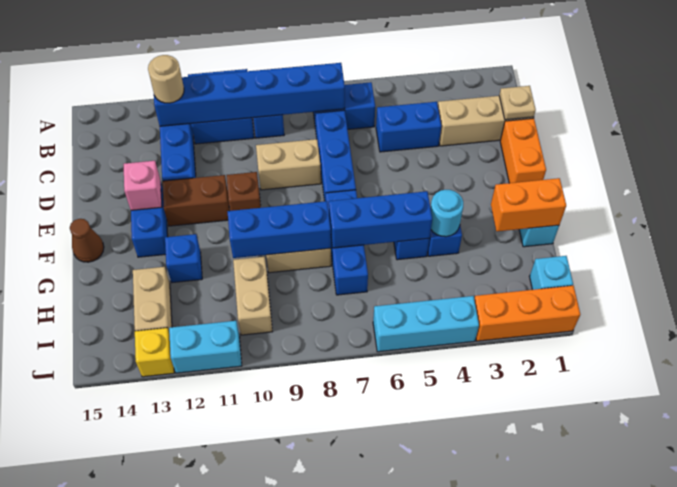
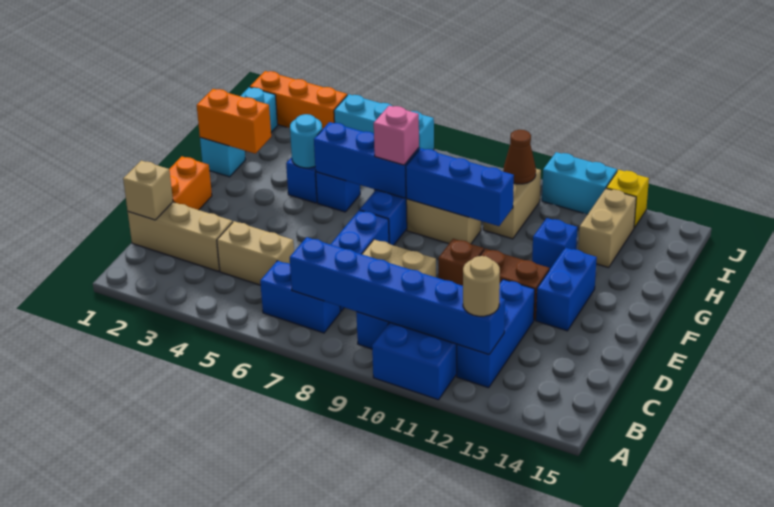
tan plate C1 level 2 -> tan brick C1 level 2
blue brick C4:C5 level 1 -> tan brick C4:C5 level 1
pink brick E13 level 2 -> pink brick G7 level 3
brown cone F15 level 1 -> brown cone I10 level 2

